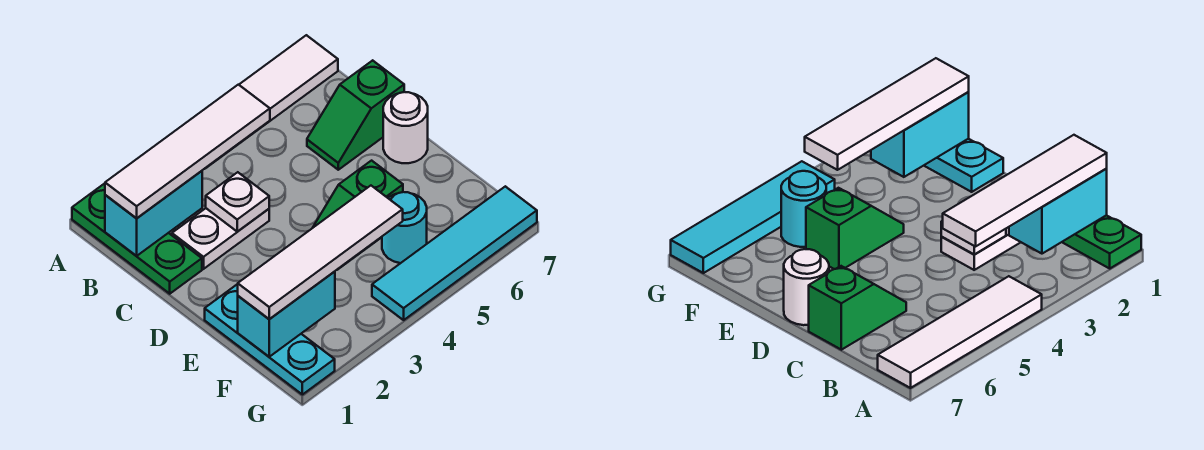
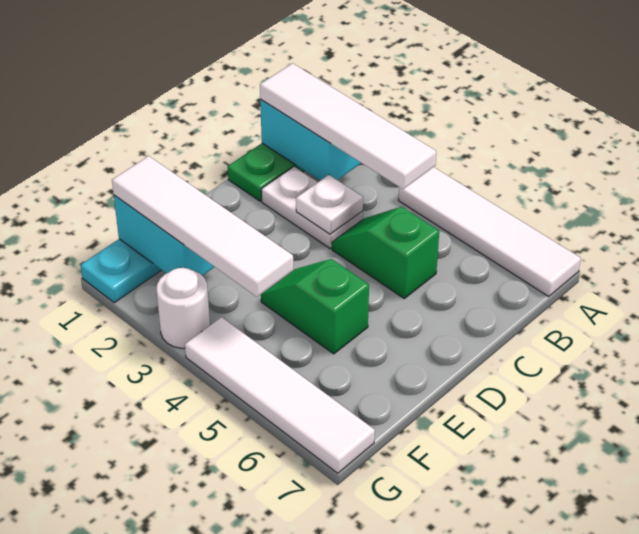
green slope C6:C7 level 1 top 7 -> green slope C4:C5 level 1 top 5
white round brick D7 level 1 -> white round brick G3 level 1
cyan round brick F5 level 1 -> none
cyan tile G4:G7 level 1 -> white tile G4:G7 level 1

